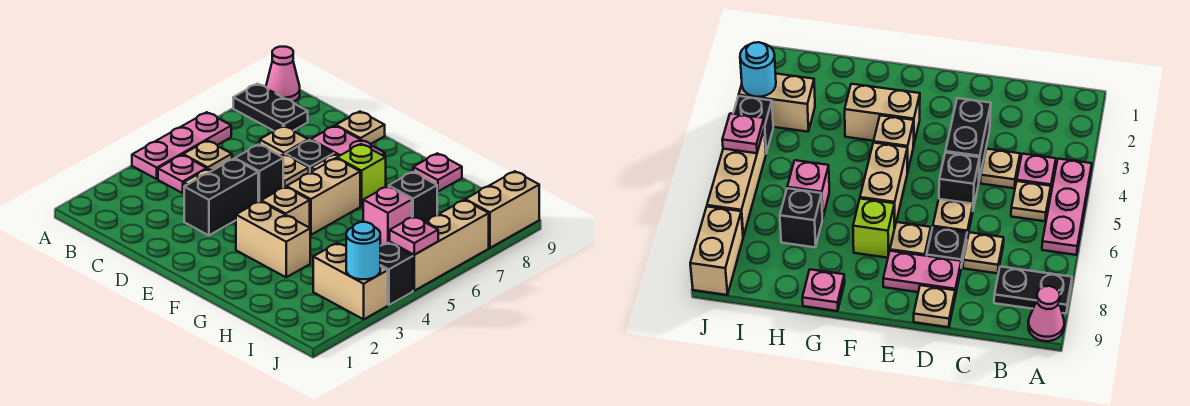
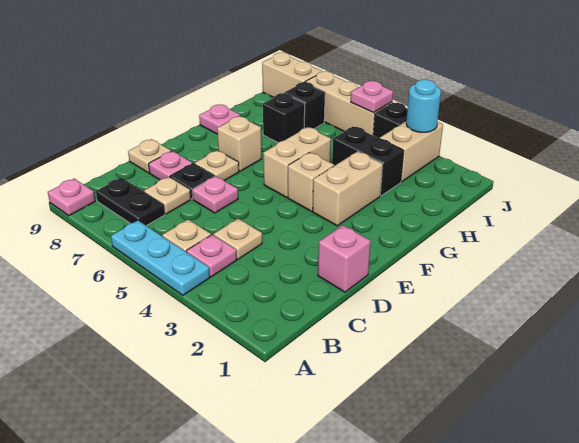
pink plate A4:A6 level 1 -> cyan plate A4:A6 level 1
black plate A8:B8 level 1 -> black plate B7:B8 level 1
pink cone A9 level 1 -> pink plate A9 level 1
black brick D3:D4 level 1 -> black brick H3:H4 level 1
black brick D5 level 1 -> black brick I7 level 1
tan plate D6 level 1 -> pink plate D6 level 1
pink plate D8:E8 level 1 -> pink plate D8 level 1
tan brick F5:F6 level 1 -> tan brick F5:G5 level 1
lime brick F7 level 1 -> tan brick F7 level 1
pink brick H6 level 1 -> pink brick D1 level 1

